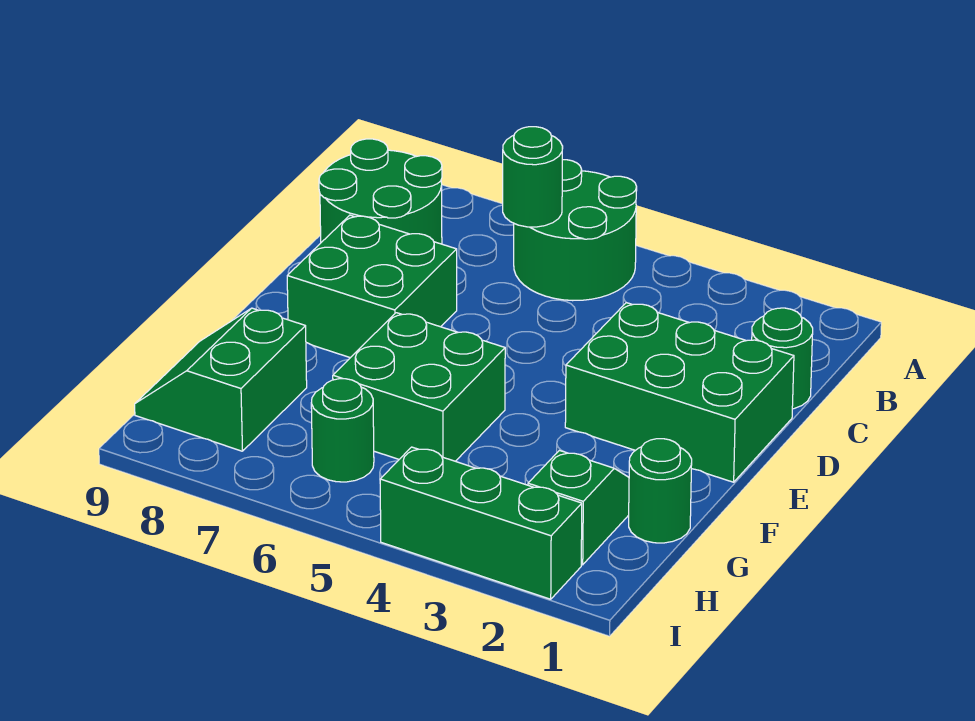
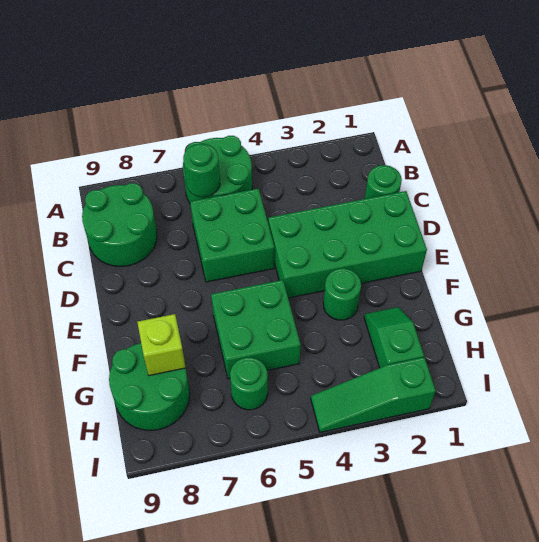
green brick D1:E3 level 1 -> green brick D1:E4 level 1
green brick D7:E8 level 1 -> green brick C5:D6 level 1
green round brick G1 level 1 -> green round brick F3 level 1
green slope G8:H9 level 1 top 8 -> green round brick G8:H9 level 1
none -> lime brick G8 level 2
green brick I2:I4 level 1 -> green slope I2:I4 level 1 top 2

